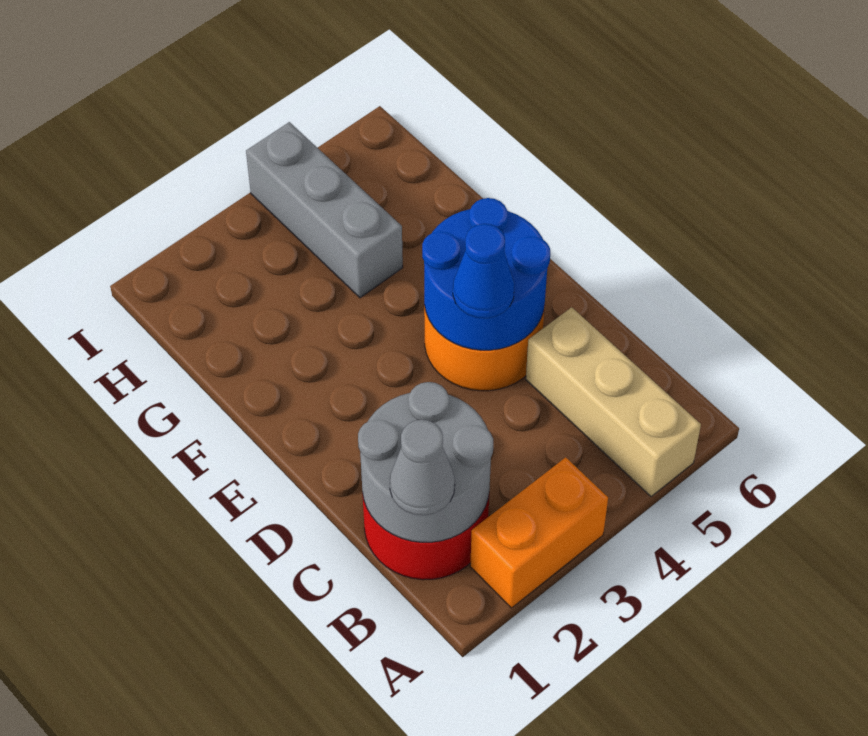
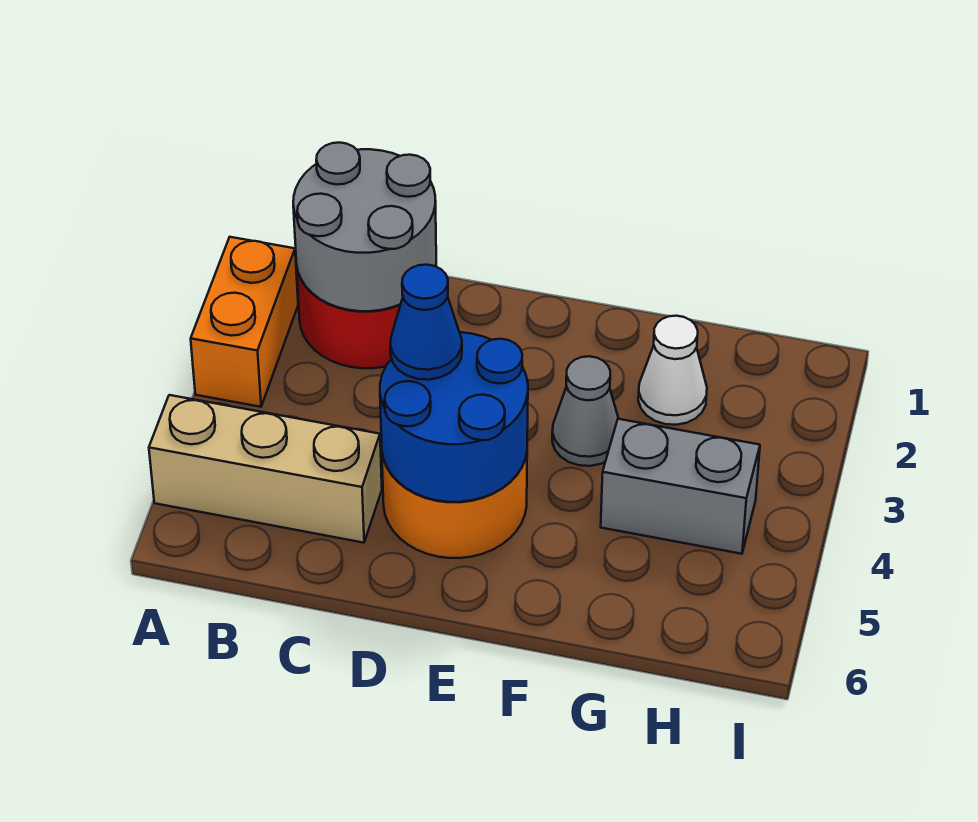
grey cone B1 level 3 -> grey cone F3 level 1
none -> white cone G2 level 1
grey brick G4:I4 level 1 -> grey brick G4:H4 level 1

